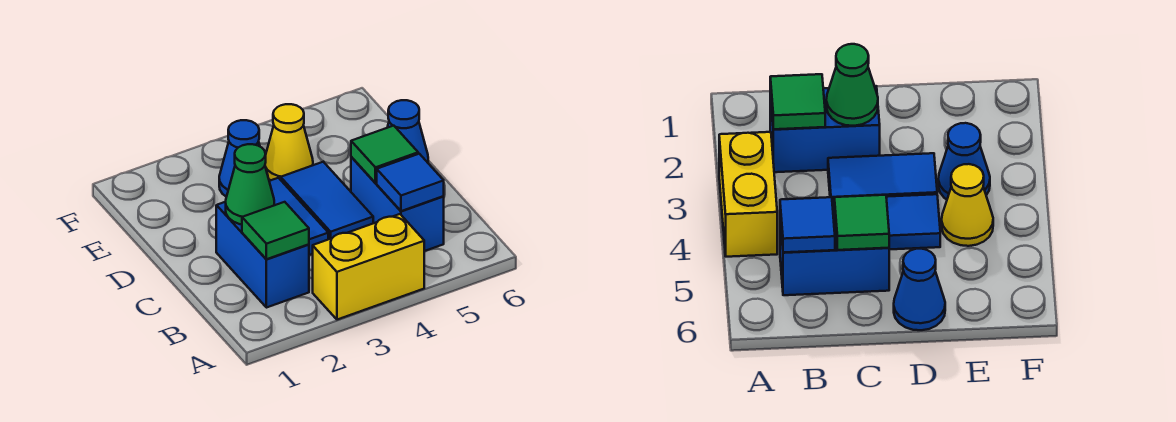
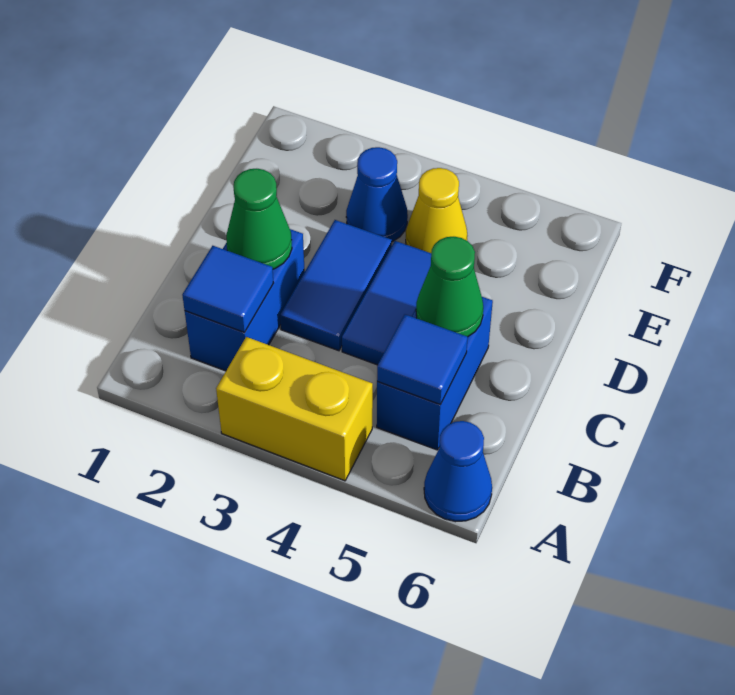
green tile B2 level 2 -> blue tile B2 level 2
green tile C5 level 2 -> green cone C5 level 2
blue cone D6 level 1 -> blue cone A6 level 1

